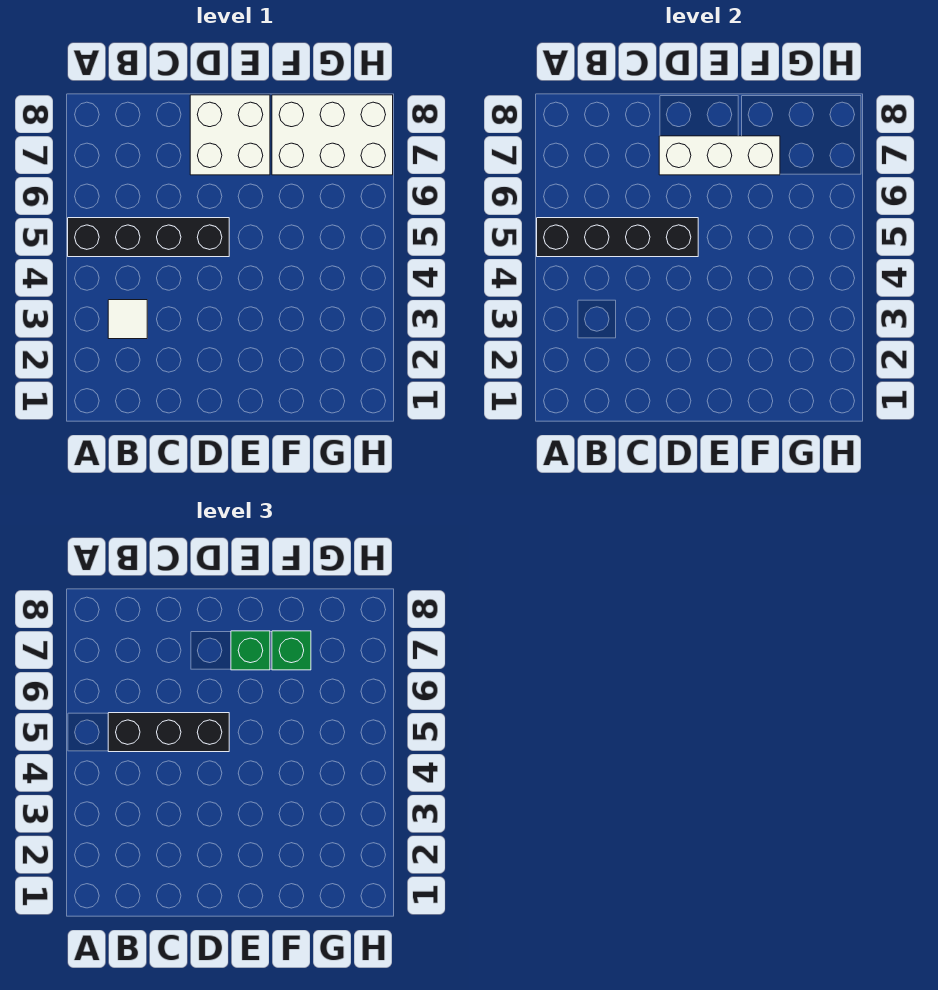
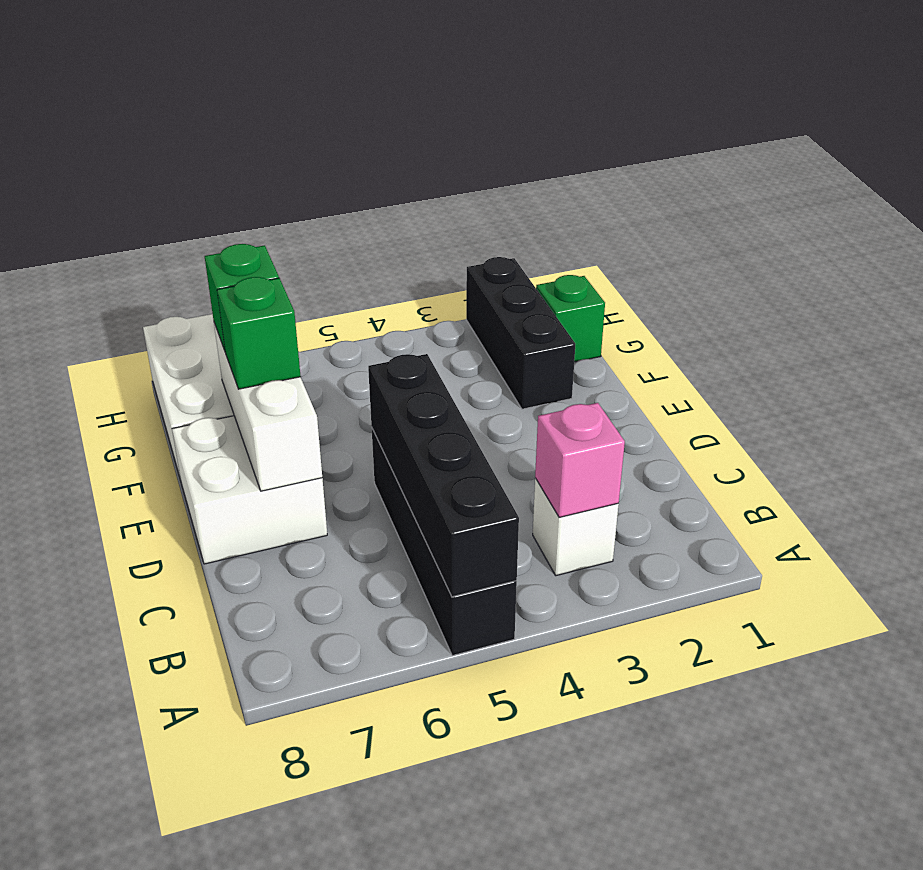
white tile B3 level 1 -> white brick B3 level 1
none -> pink brick B3 level 2
black brick B5:D5 level 3 -> black brick F2:H2 level 1
none -> green brick G1 level 1

